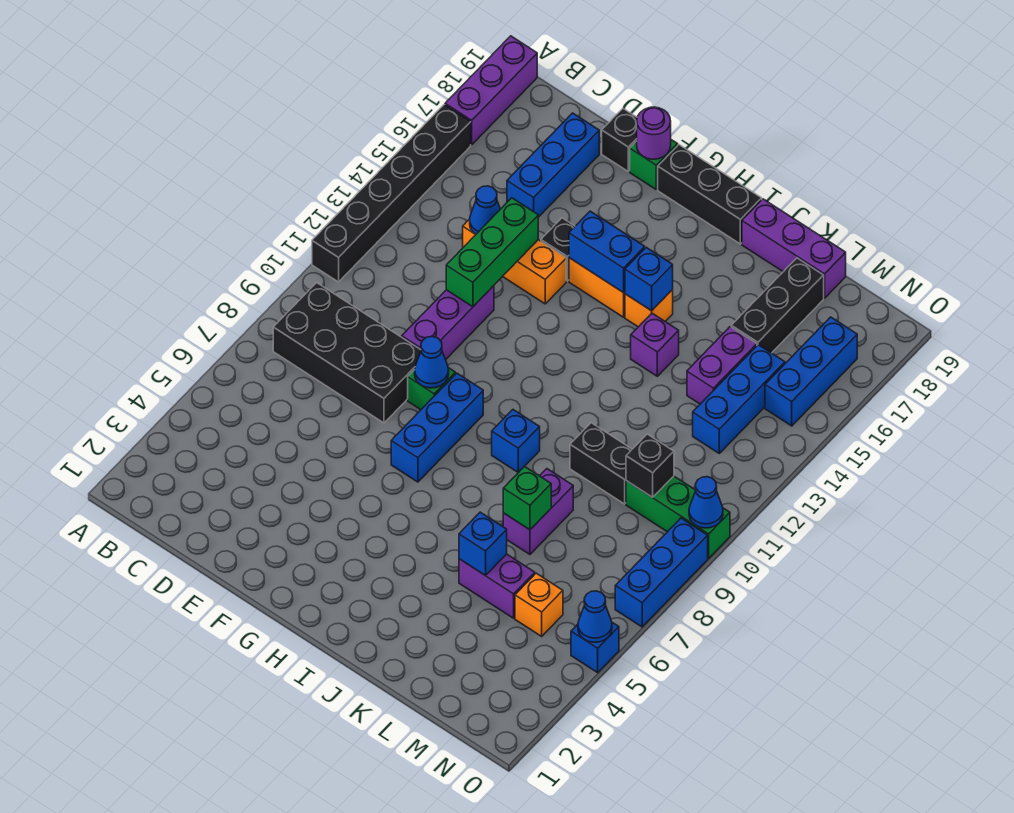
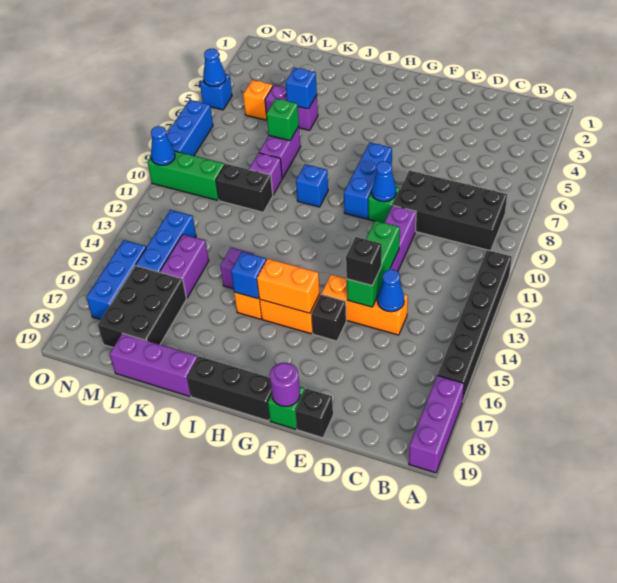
blue brick D16:D18 level 1 -> none
blue brick G15:H15 level 2 -> orange brick G15:H15 level 2
none -> purple brick K9 level 1
black brick L16:L18 level 1 -> black brick L16:M18 level 1
black brick M10 level 2 -> black brick E14 level 3

